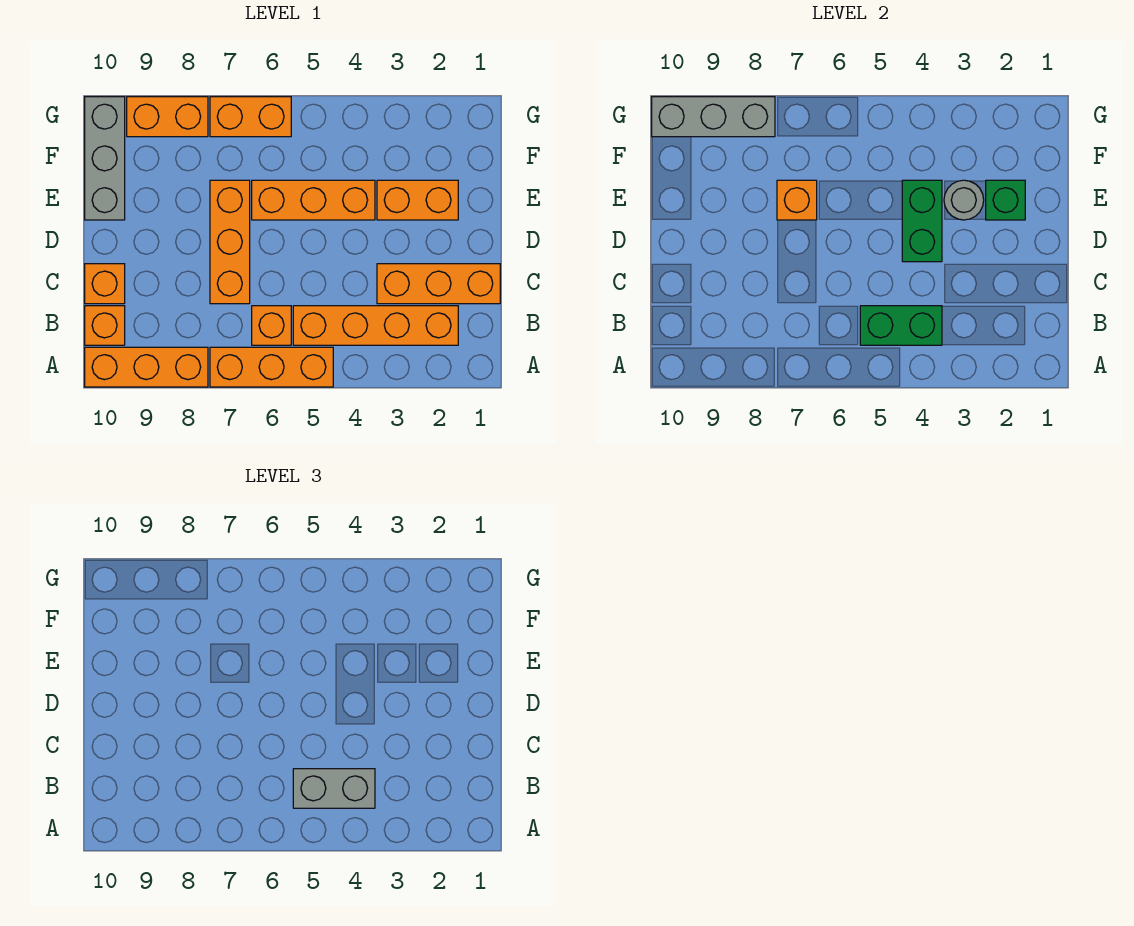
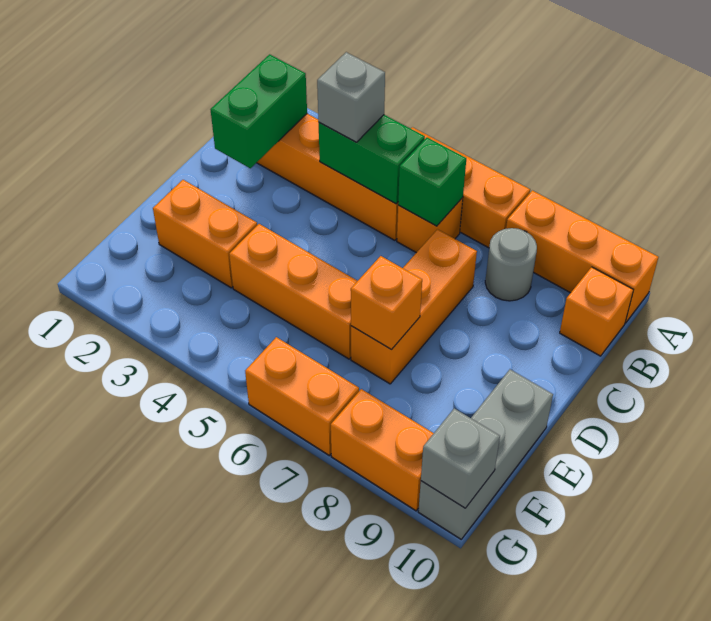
grey brick B4:B5 level 3 -> grey brick B4 level 3
orange brick C1:C3 level 1 -> none
orange brick C10 level 1 -> none
green brick D4:E4 level 2 -> green brick B2:C2 level 2
green brick E2 level 2 -> green brick B6 level 2
grey round brick E3 level 2 -> grey round brick B8 level 1
grey brick G8:G10 level 2 -> grey brick G10 level 2

